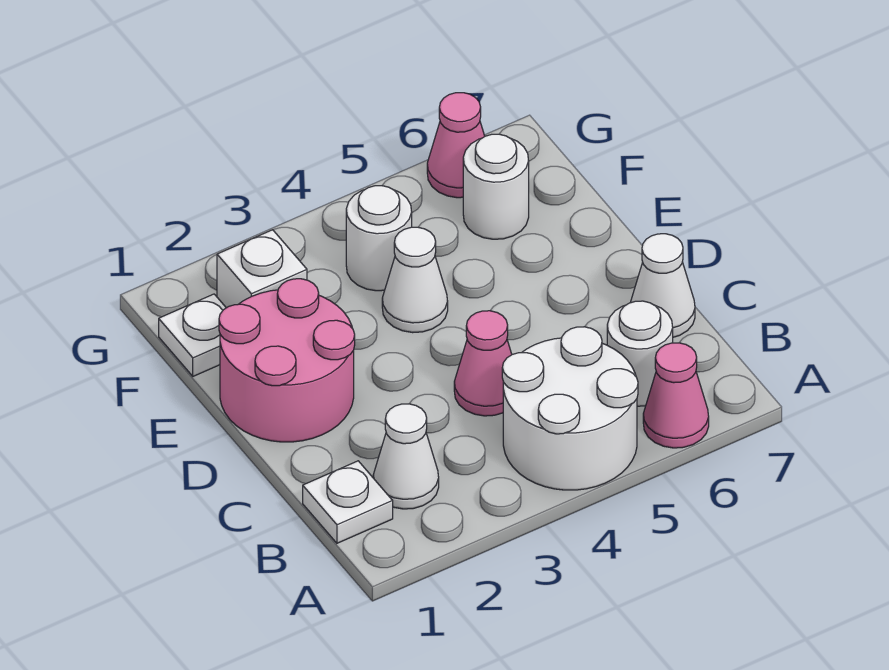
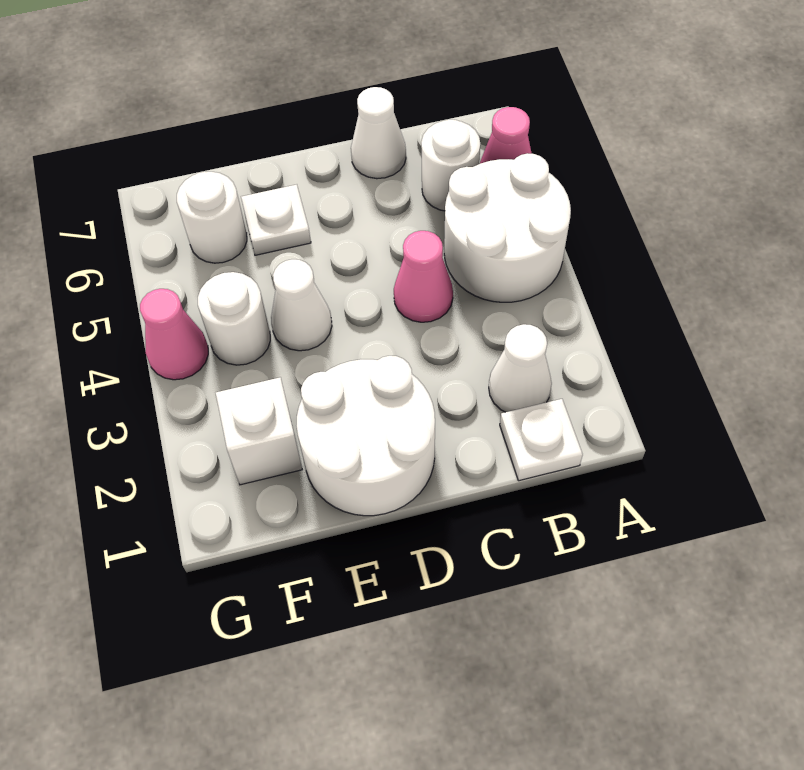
pink round brick D1:E2 level 1 -> white round brick D1:E2 level 1
white plate F1 level 1 -> white plate E6 level 1
pink cone G6 level 1 -> pink cone G4 level 1

